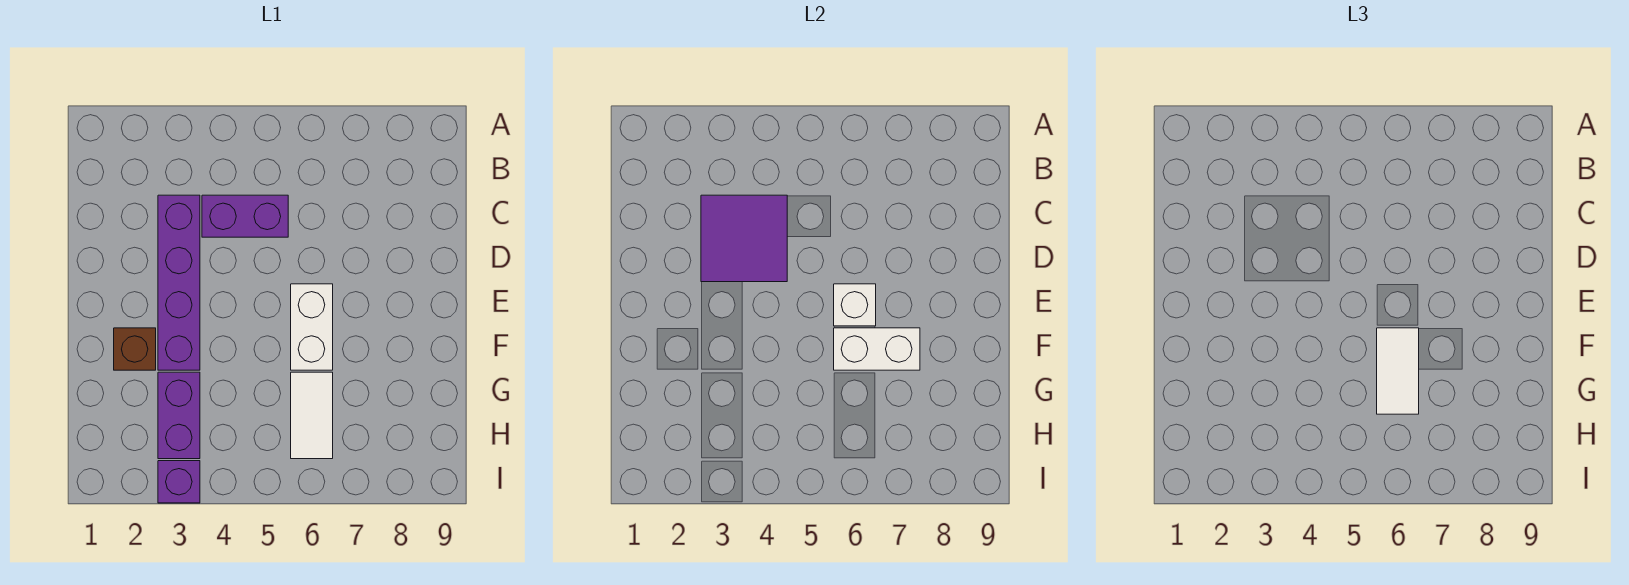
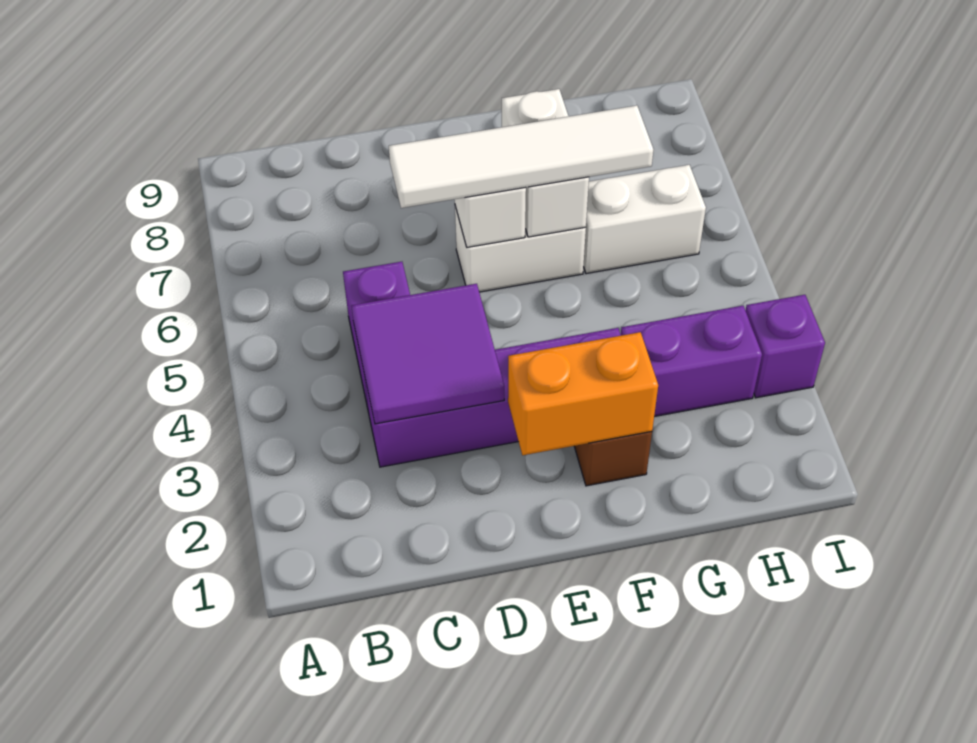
none -> orange brick E2:F2 level 2
white tile F6:G6 level 3 -> white tile D6:G6 level 3
white tile G6:H6 level 1 -> white brick G6:H6 level 1

